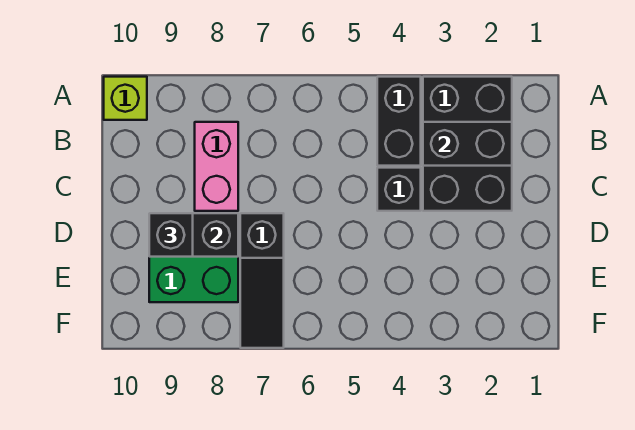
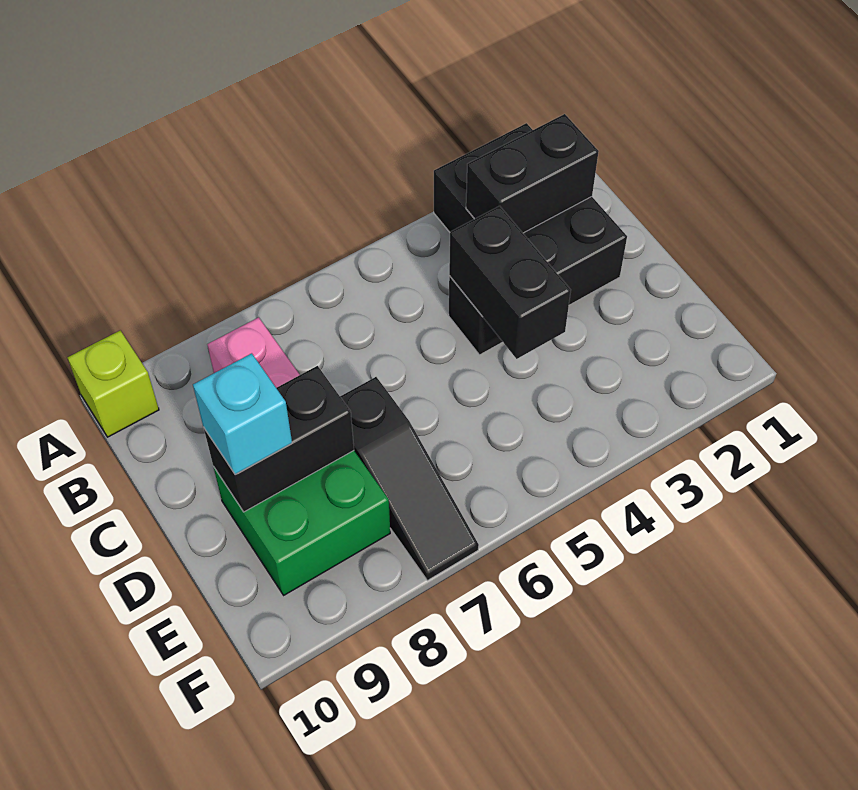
black brick A4:B4 level 1 -> black brick C4:D4 level 2
black brick D9 level 3 -> cyan brick D9 level 3

